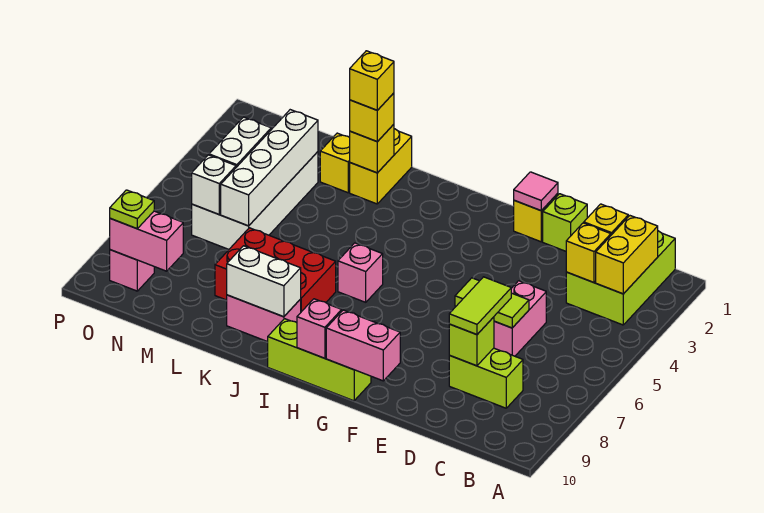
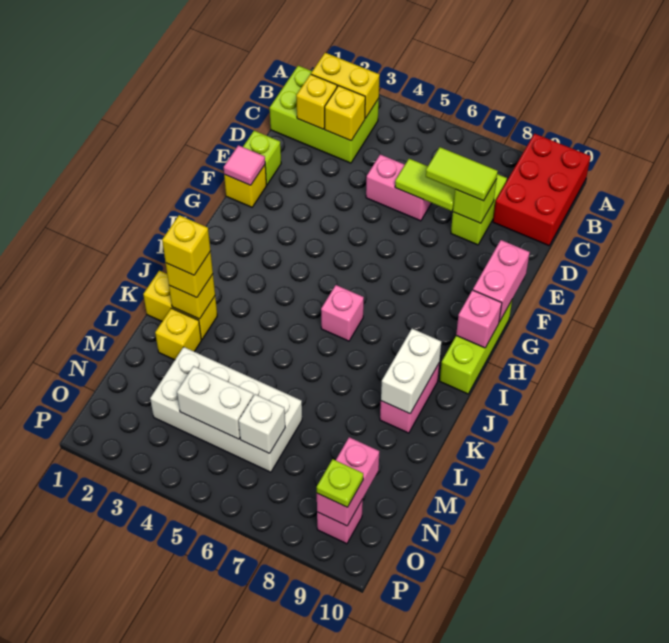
lime tile D6:E6 level 2 -> lime tile D6:D7 level 2
red brick J7:L8 level 1 -> red brick A9:C10 level 1
white brick M3:M6 level 2 -> none

